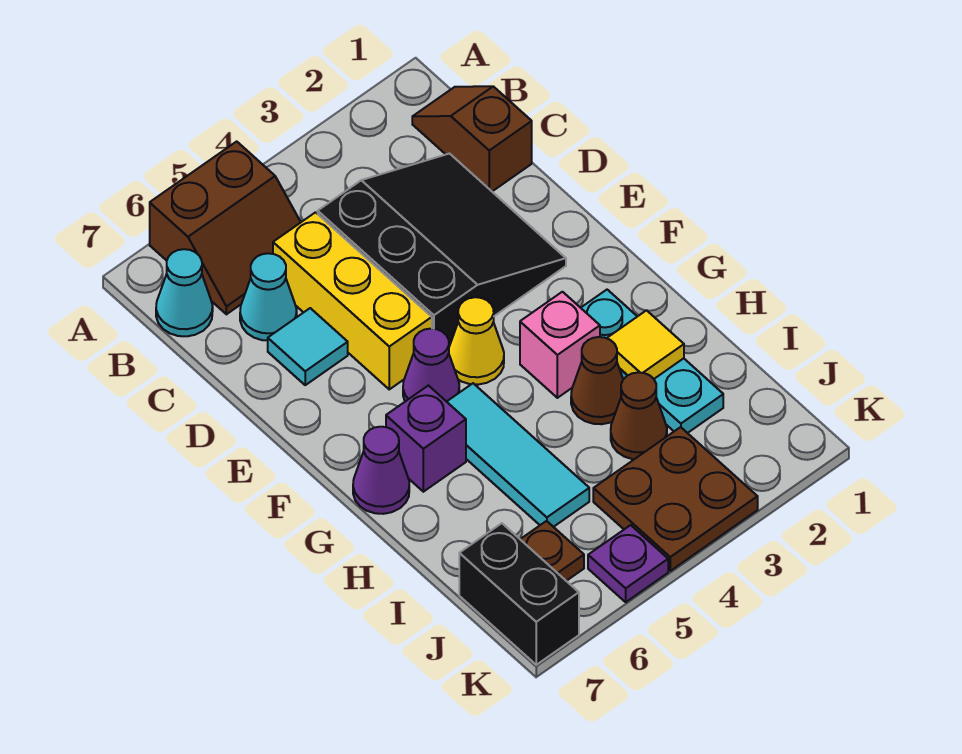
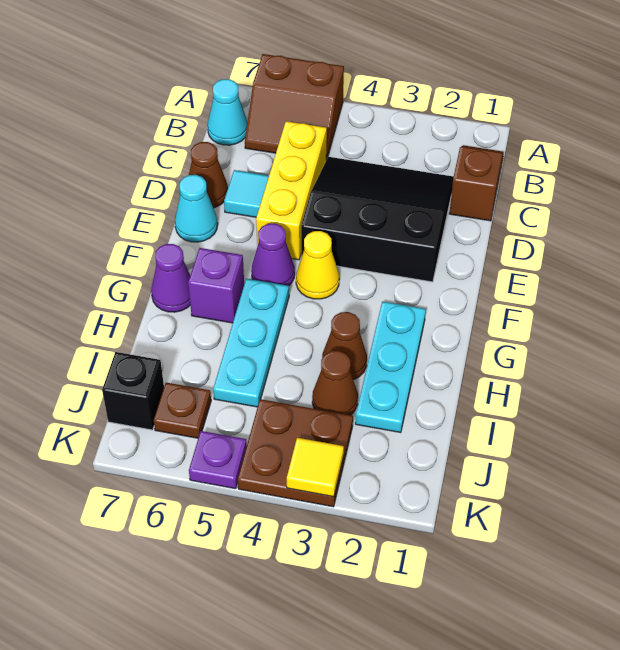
black slope C2:E4 level 1 top 4 -> black slope C2:E4 level 1 top E
cyan cone C6 level 1 -> cyan cone E7 level 1
none -> brown cone D7 level 1
pink brick G3 level 1 -> none
cyan tile G5:I5 level 1 -> cyan plate G5:I5 level 1
yellow tile H2 level 2 -> yellow tile K3 level 2
black brick J7:K7 level 1 -> black brick J7 level 1

